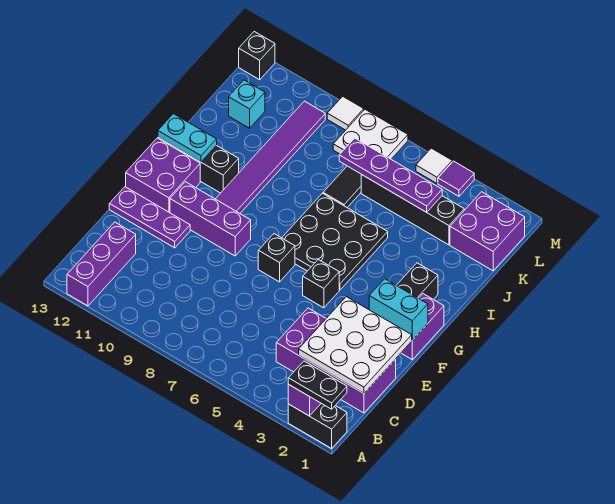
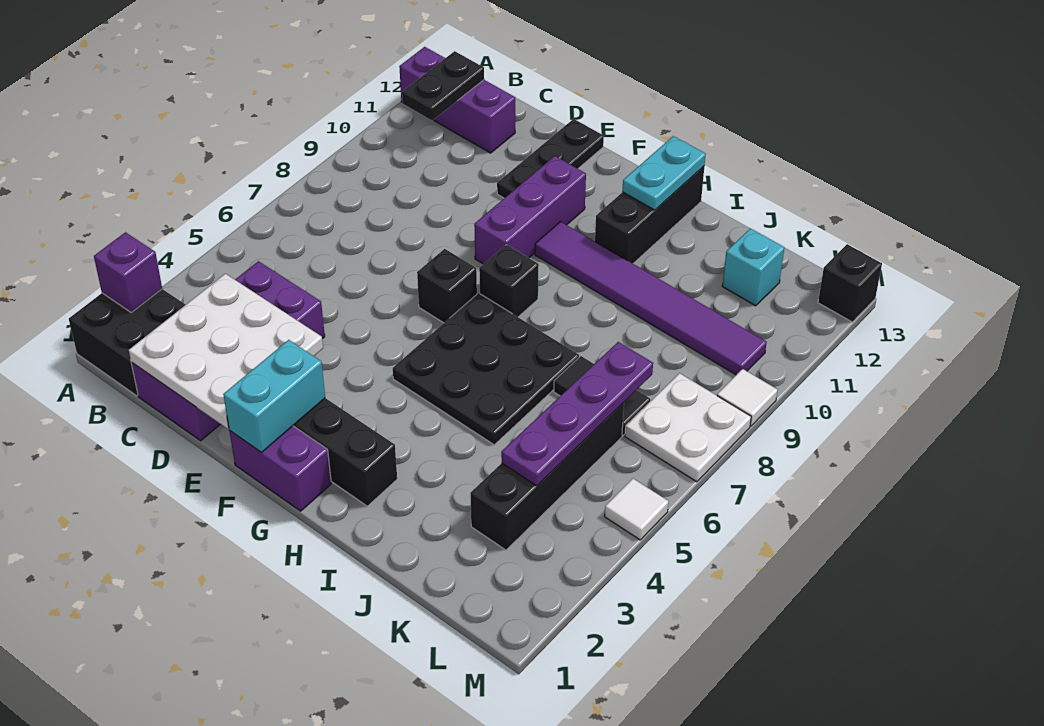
black brick A1:A2 level 1 -> black brick A1:B2 level 1
black plate A1:A2 level 3 -> black plate B11:B12 level 2
purple plate E11:E13 level 1 -> black plate E11:E13 level 1
black brick F5 level 1 -> black brick G8 level 1
purple brick F12:G13 level 1 -> none
purple brick K1:L2 level 1 -> none
purple tile M4 level 1 -> none

